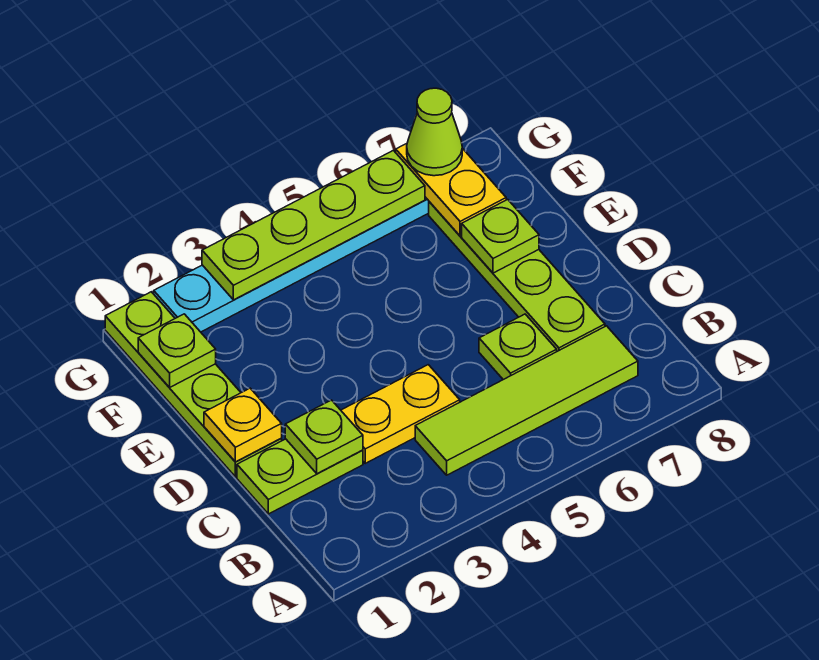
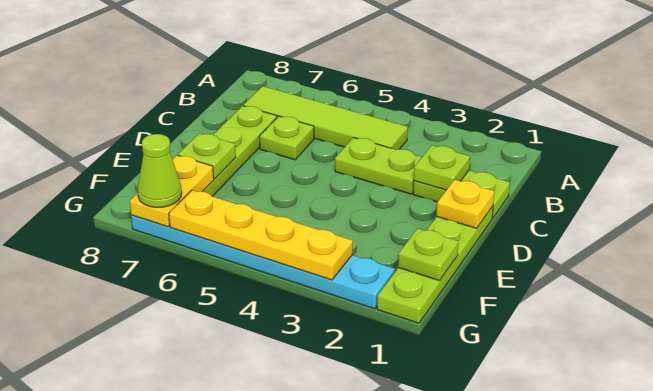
yellow plate C3:C4 level 1 -> lime plate C3:C4 level 1
lime plate G3:G6 level 2 -> yellow plate G3:G6 level 2

